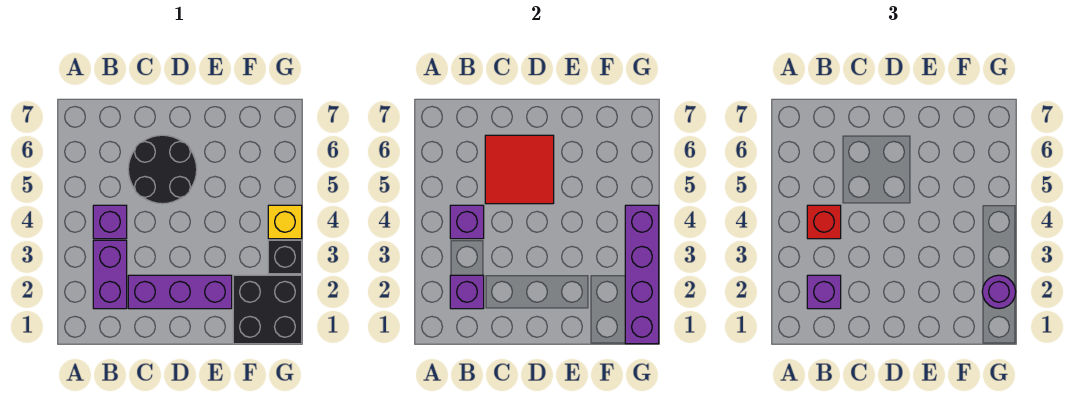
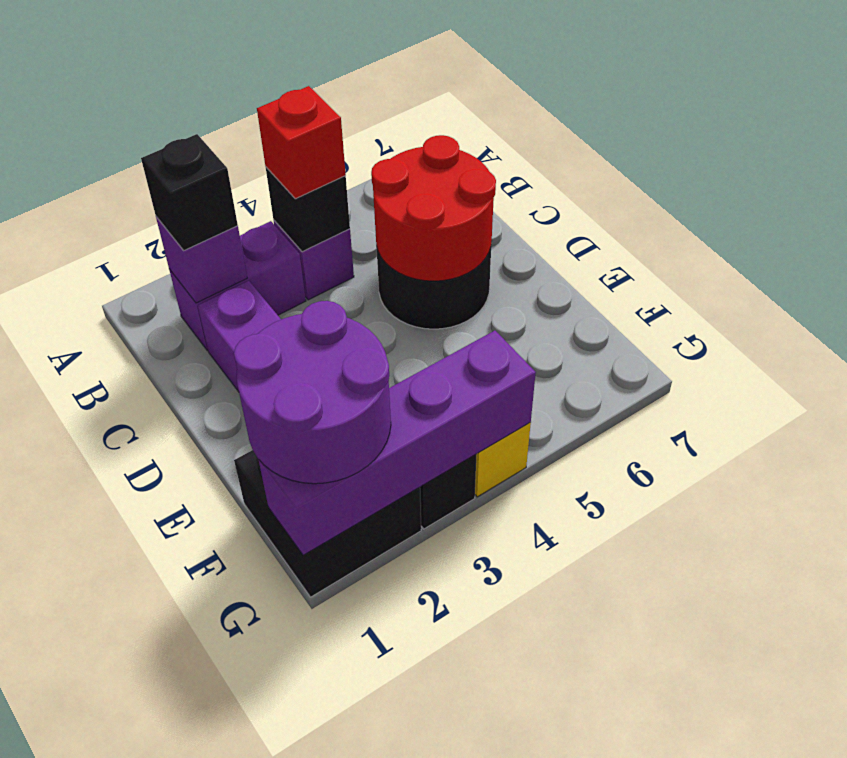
purple brick B2 level 3 -> black brick B2 level 3
purple brick B4 level 2 -> black brick B4 level 2
red tile C5:D6 level 2 -> red round brick C5:D6 level 2
purple round brick G2 level 3 -> purple round brick F1:G2 level 3

